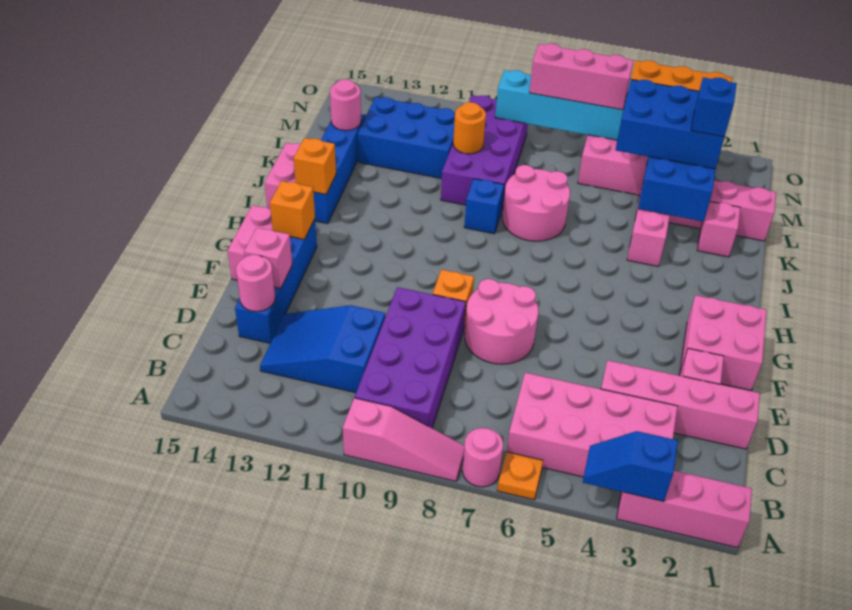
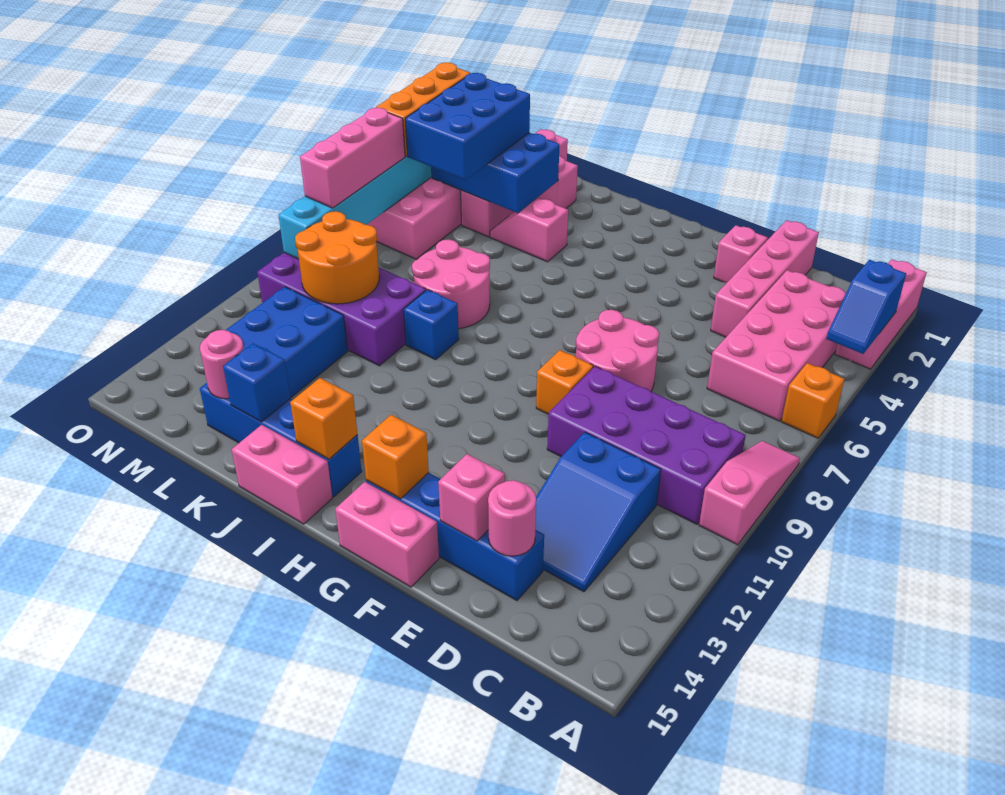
orange plate A6 level 1 -> orange brick A6 level 1
pink round brick A7 level 1 -> none
pink brick F1:G2 level 1 -> none
blue brick L3 level 4 -> blue brick K14 level 2
orange round brick L10 level 2 -> orange round brick L9:M10 level 2

